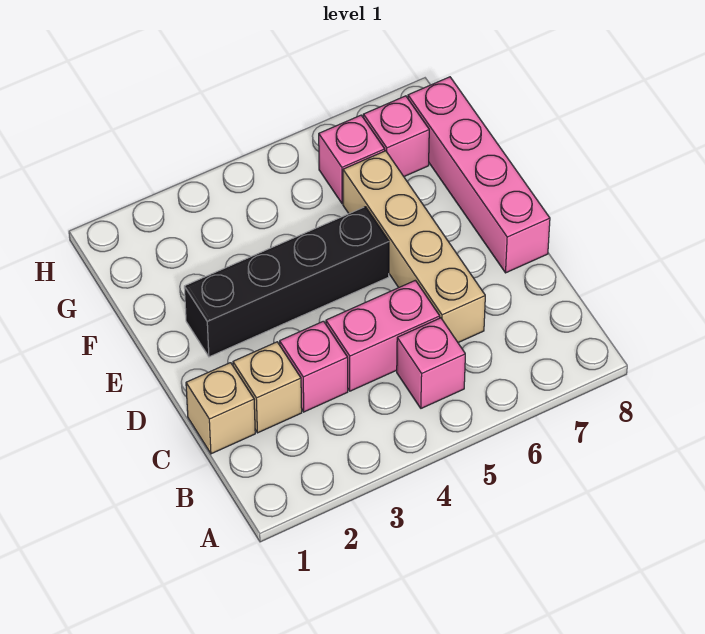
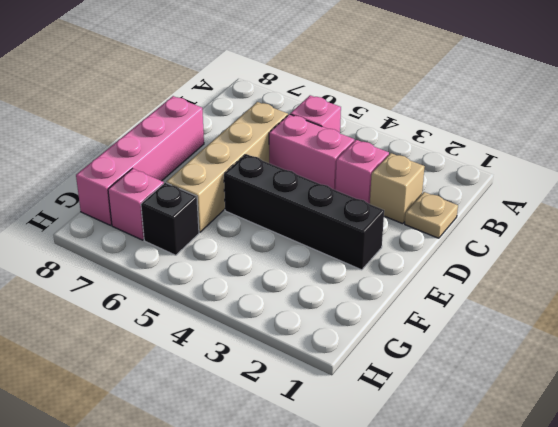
tan brick C1 level 1 -> tan plate C1 level 1
pink brick G6 level 1 -> black brick G6 level 1

